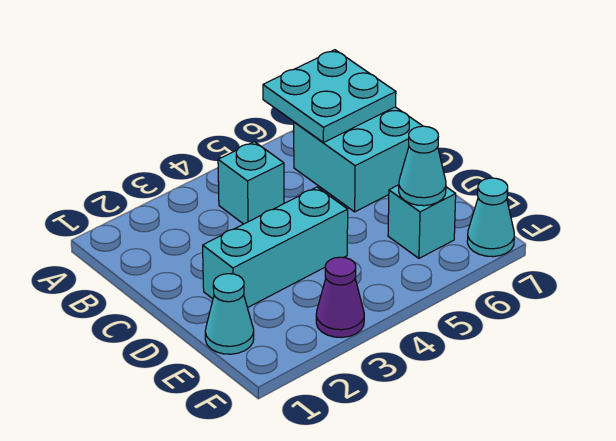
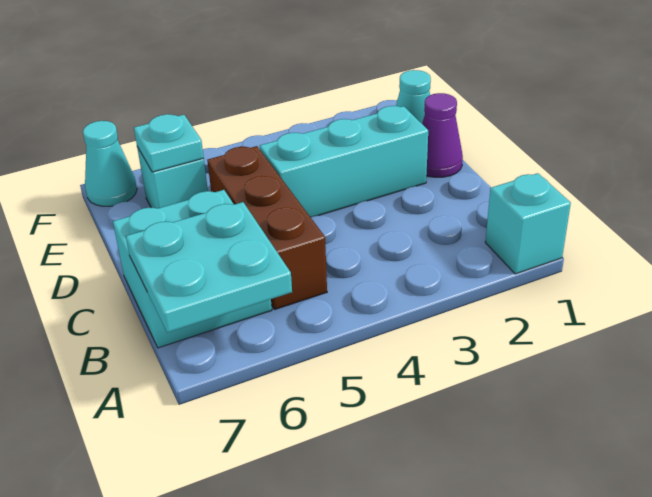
cyan brick B4 level 1 -> cyan brick A1 level 1
none -> brown brick B5:D5 level 1
cyan cone E6 level 2 -> cyan plate E6 level 2
purple cone F3 level 1 -> purple cone D1 level 1

